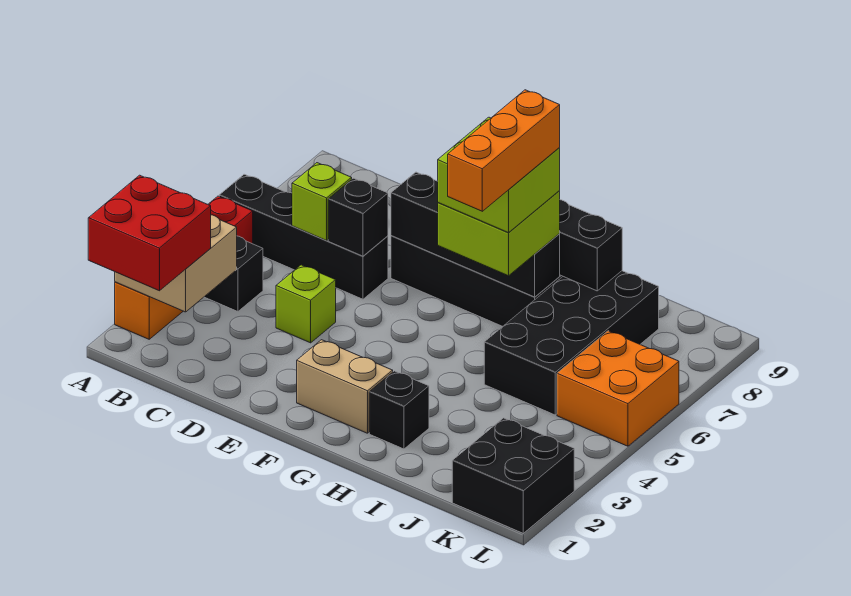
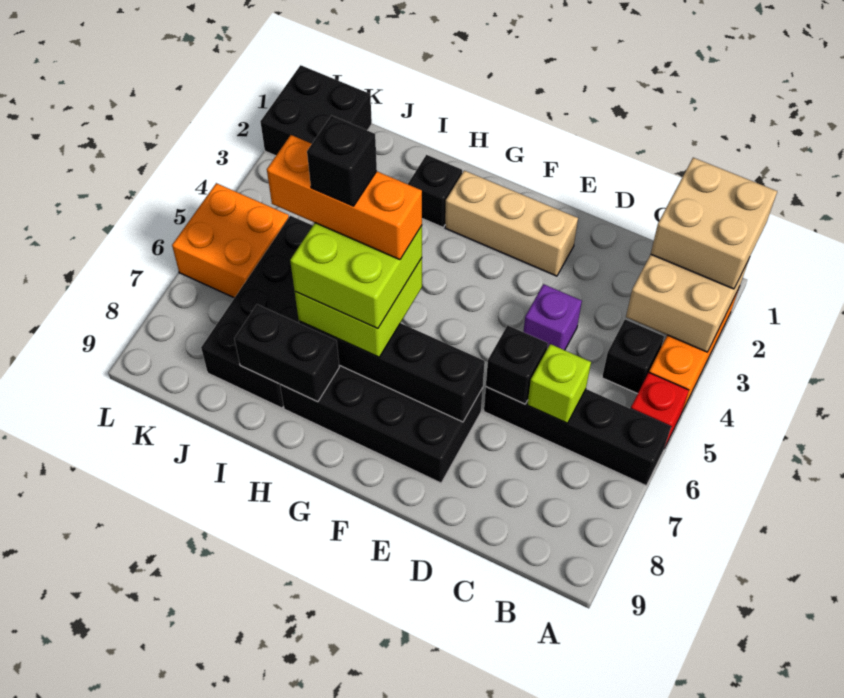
red brick A1:B2 level 3 -> tan brick A1:B2 level 3
lime brick D4 level 1 -> purple brick D4 level 1
tan brick F2:G2 level 1 -> tan brick E2:G2 level 1
orange brick H5:H7 level 5 -> orange brick G6:I6 level 5
none -> black brick H6 level 6

